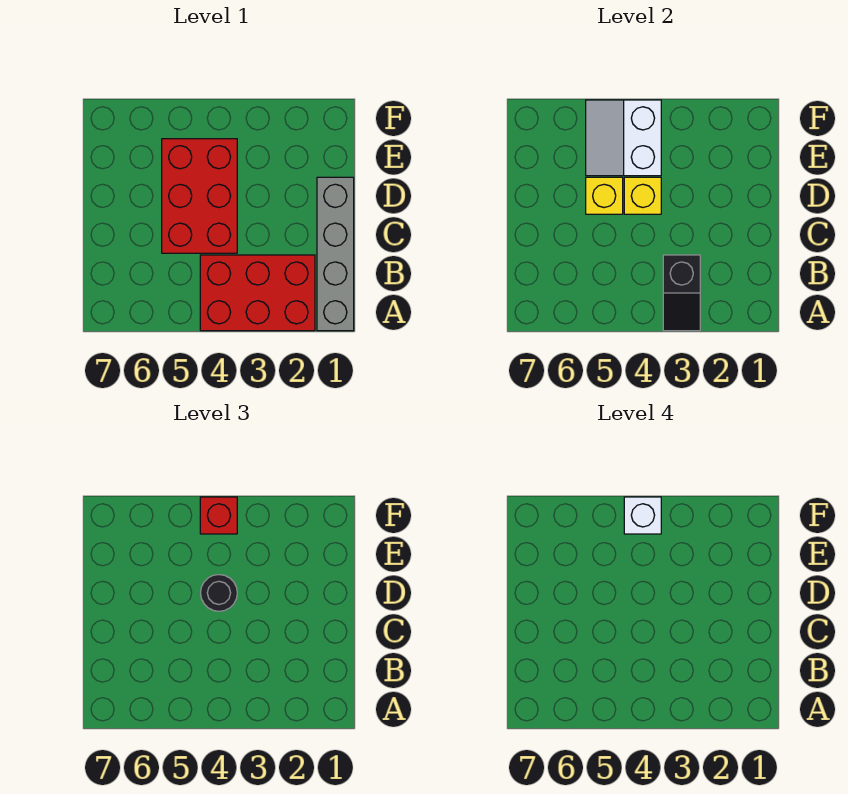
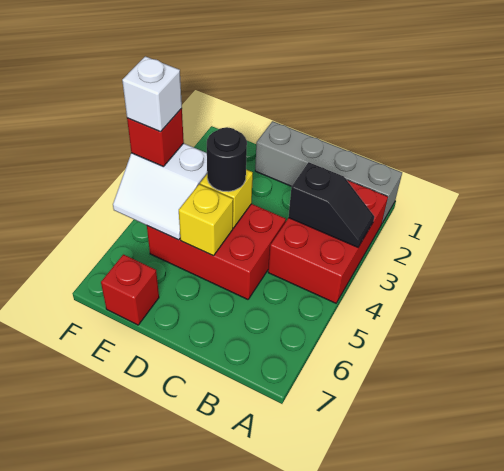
none -> red brick E7 level 1

